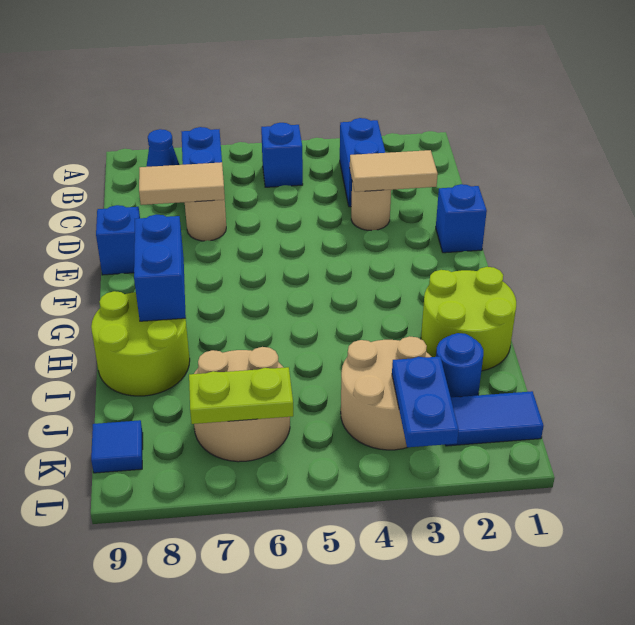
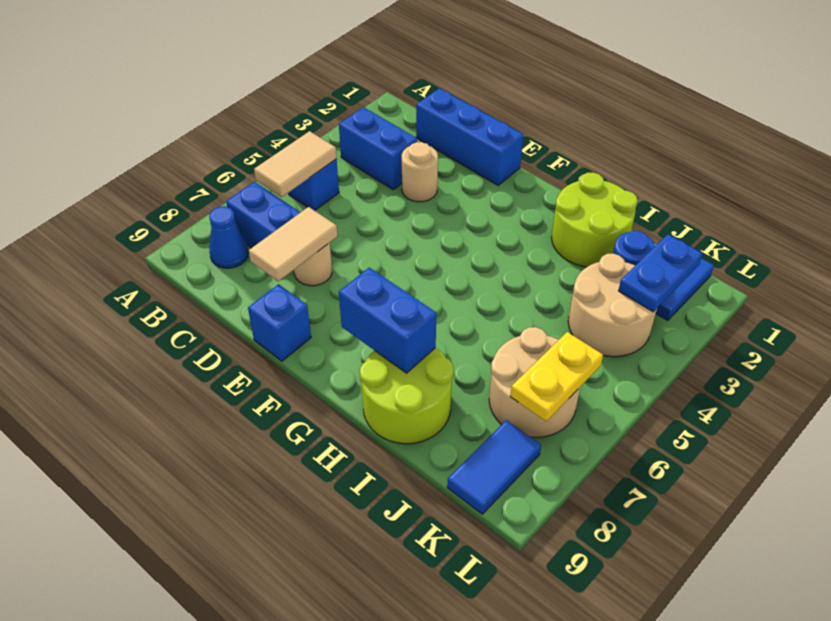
tan tile D2:D3 level 2 -> tan tile B5:B6 level 2
blue brick E1 level 1 -> blue brick C1:E1 level 1
blue plate K3:L3 level 2 -> blue plate K2:K3 level 2
lime plate K6:K7 level 2 -> yellow plate K6:K7 level 2
blue tile K9 level 1 -> blue tile K8:K9 level 1

